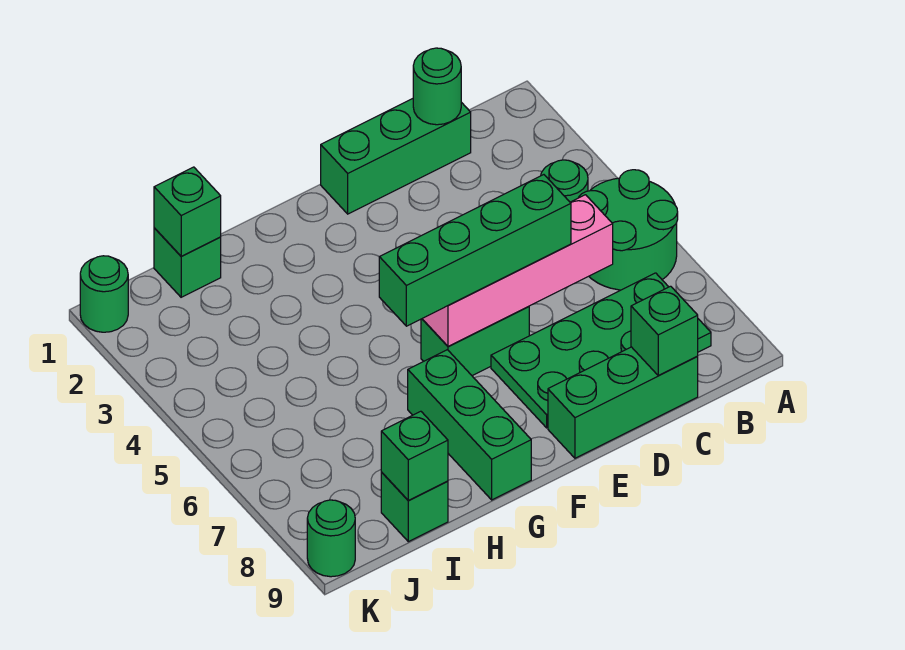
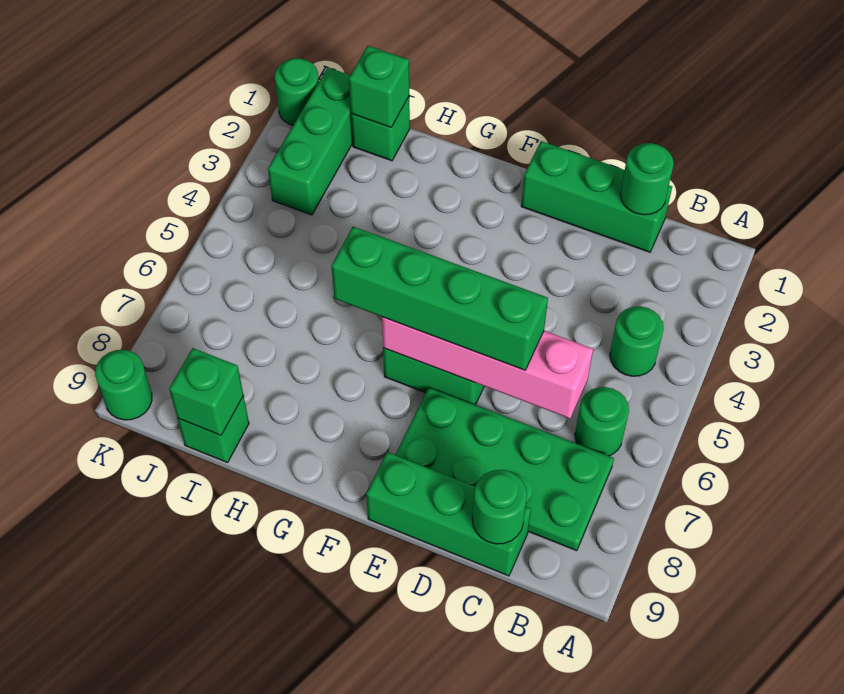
green round brick A5:B6 level 1 -> green round brick B6 level 1
green brick C9 level 2 -> green round brick C9 level 2
green brick G7:G9 level 1 -> green brick J1:J3 level 1

